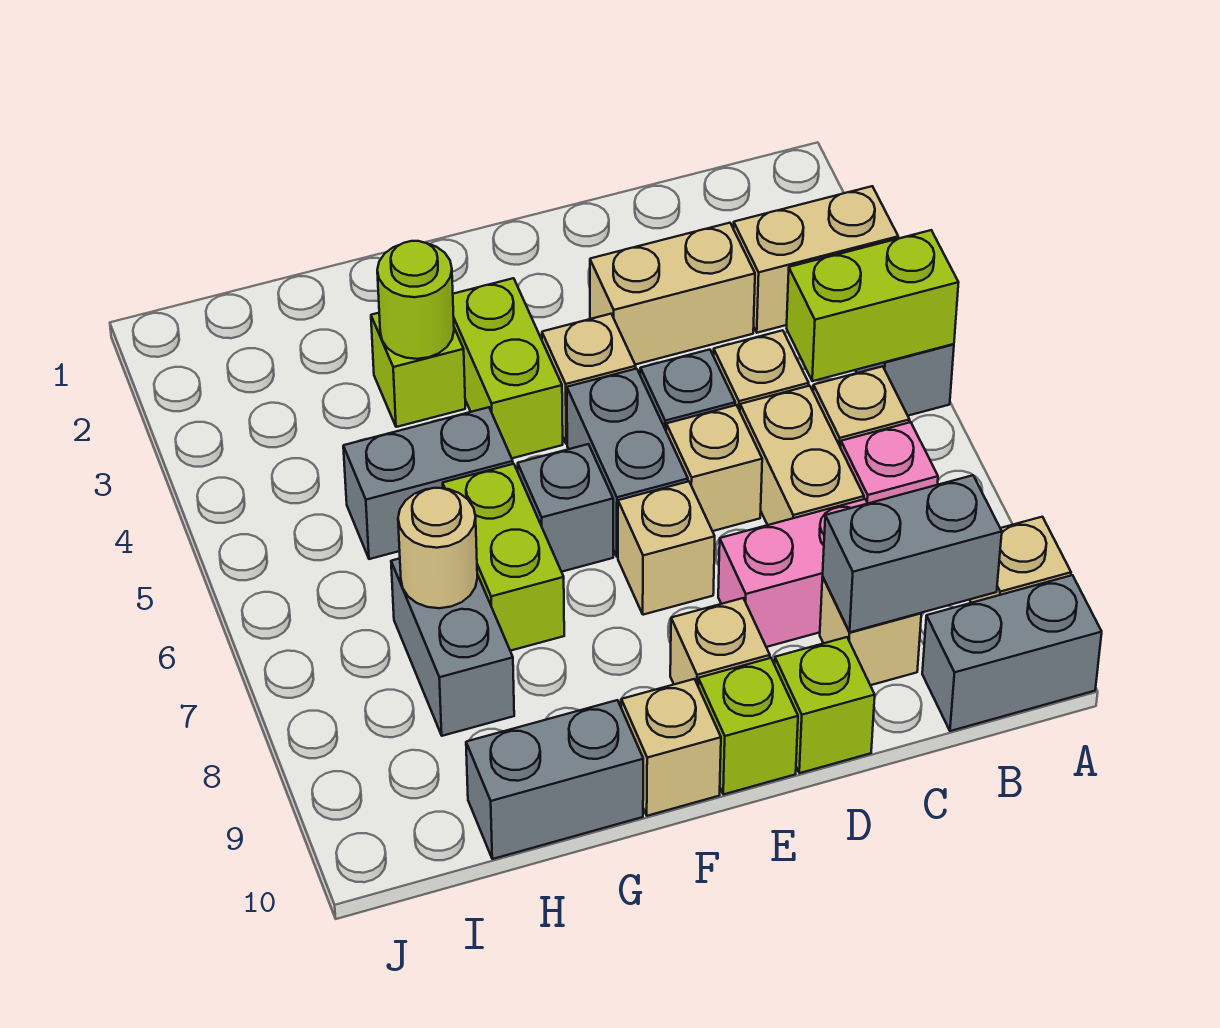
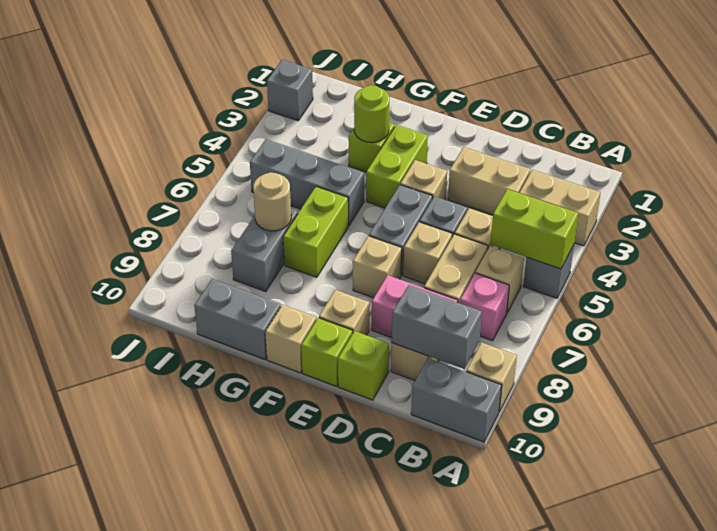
grey brick F6 level 1 -> grey brick J2 level 1
grey brick G5:H5 level 1 -> grey brick G5:I5 level 1

